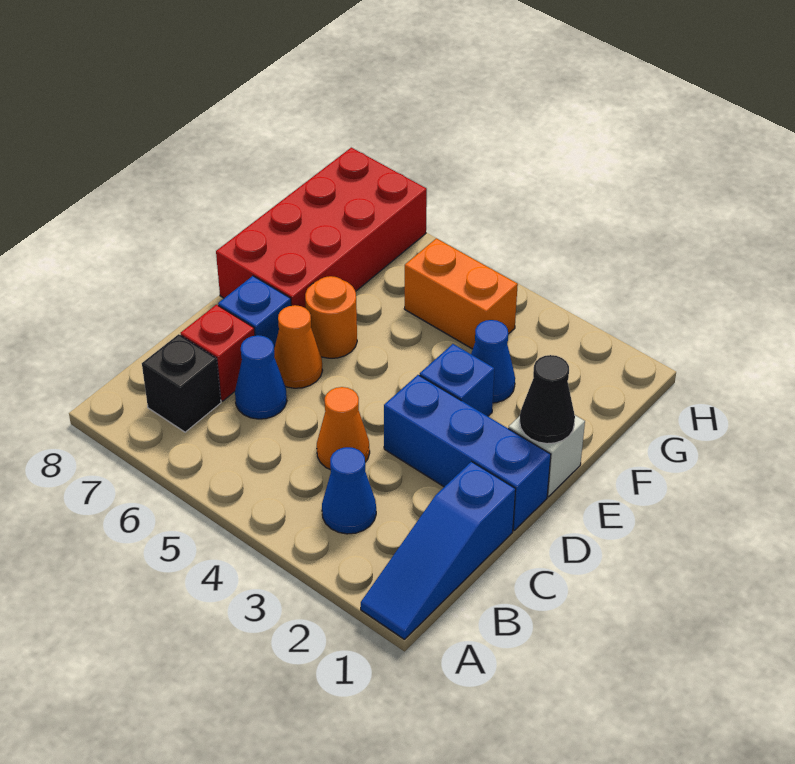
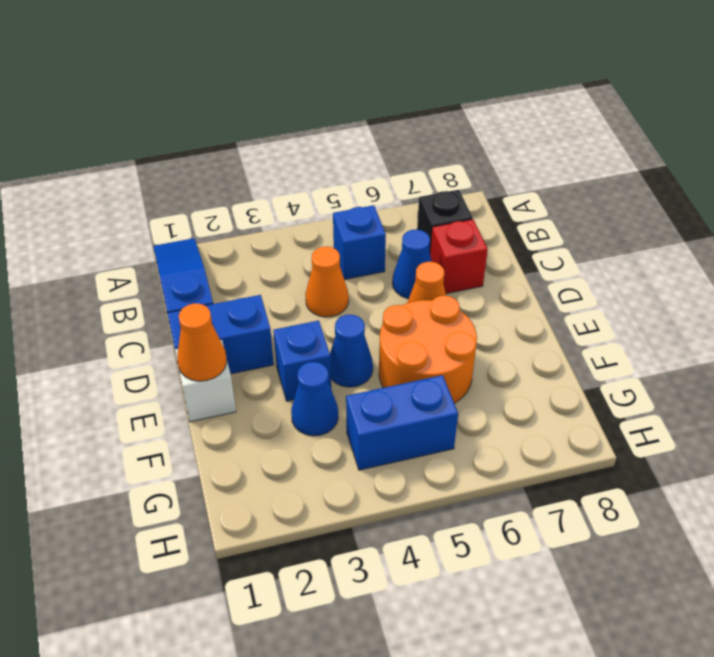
blue cone B3 level 1 -> blue cone E4 level 1
blue brick D1:D3 level 1 -> blue brick D1:D2 level 1
blue brick D7 level 1 -> blue brick B5 level 1
black cone E1 level 2 -> orange cone E1 level 2
orange round brick E6 level 1 -> orange round brick E5:F6 level 1
red brick E7:H8 level 1 -> none
orange brick G4:G5 level 1 -> blue brick G4:G5 level 1

